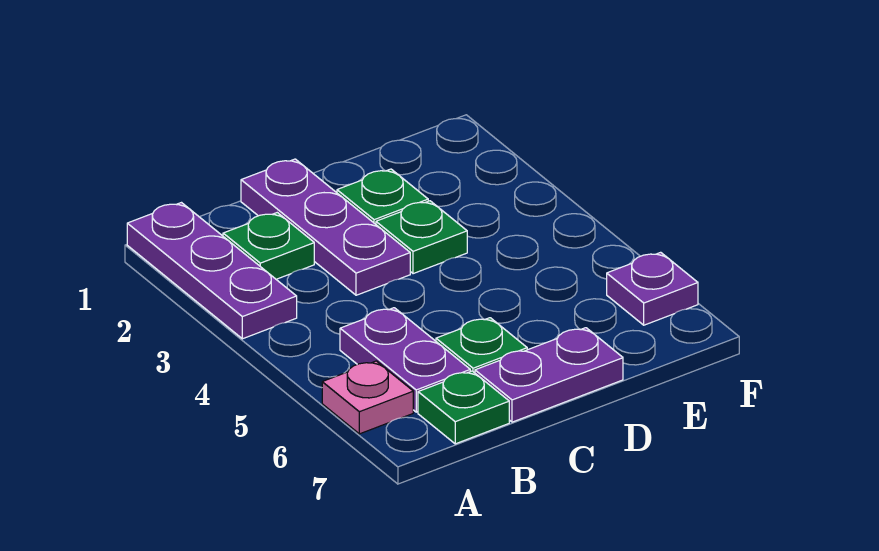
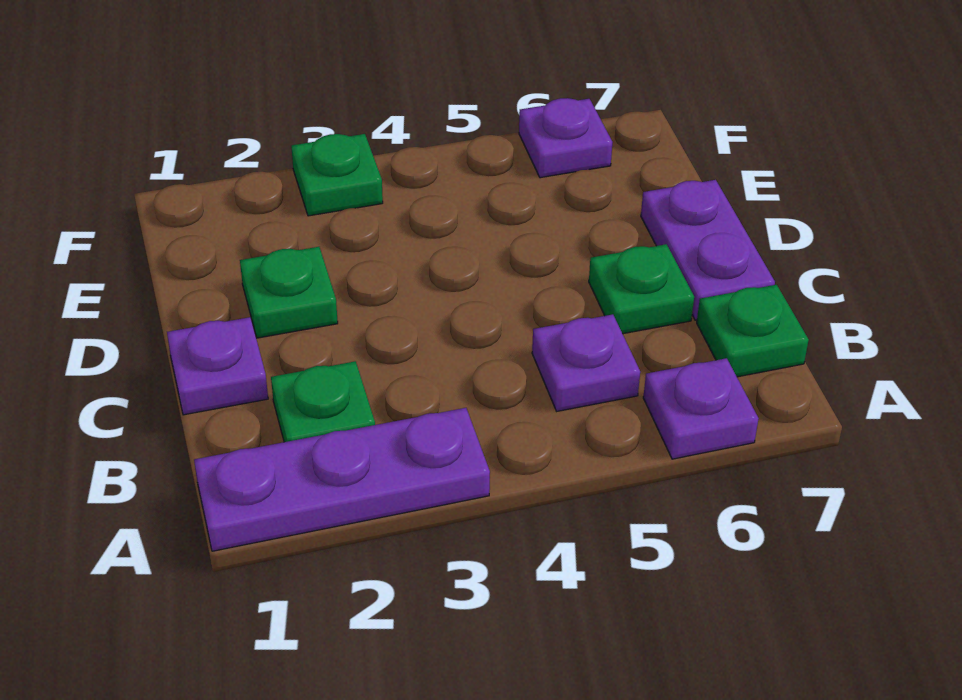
pink plate A6 level 1 -> purple plate A6 level 1
purple plate B5:B6 level 1 -> purple plate B5 level 1
purple plate C1:C3 level 1 -> purple plate C1 level 1
green plate D3 level 1 -> green plate F3 level 1

